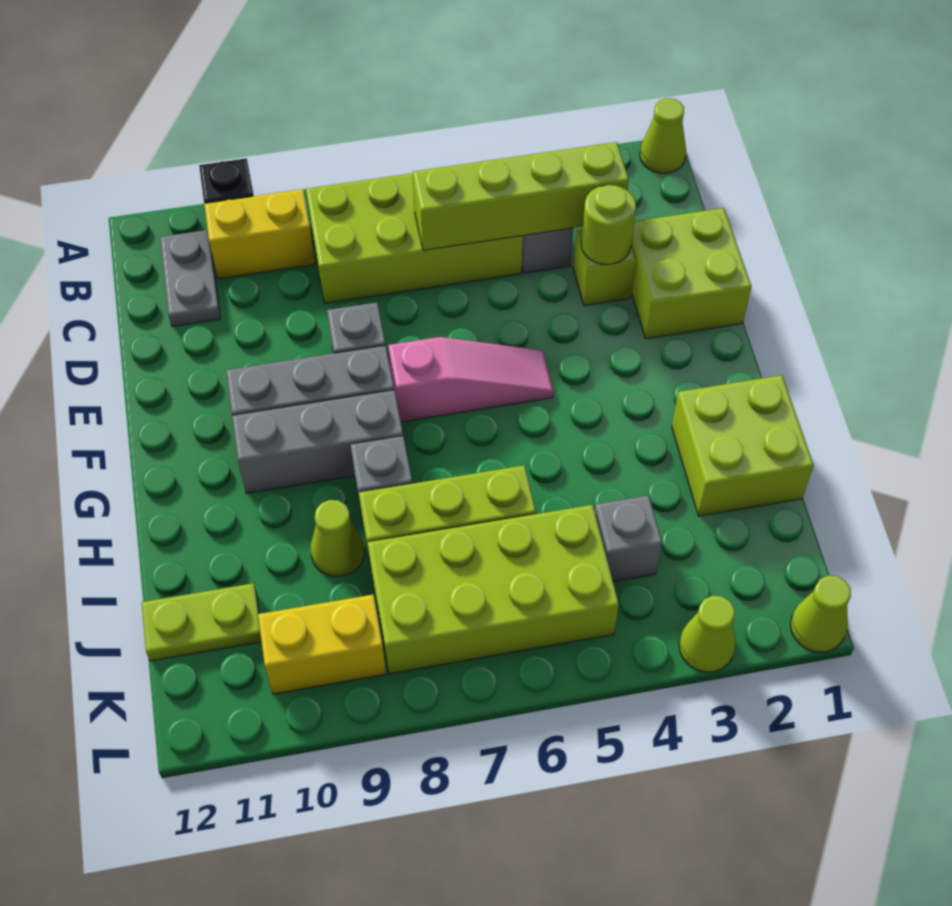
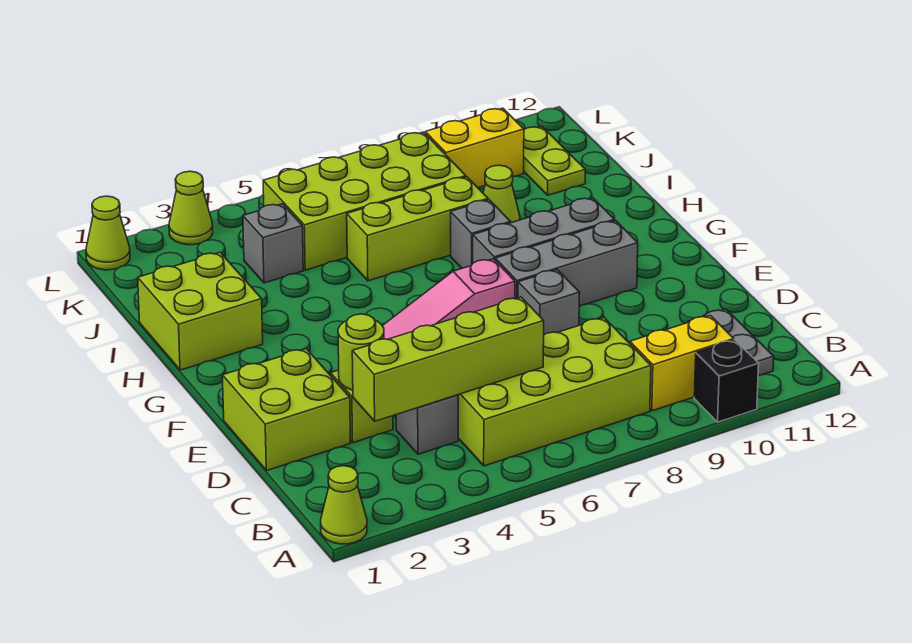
lime plate J11:J12 level 1 -> lime plate J11:K11 level 1

